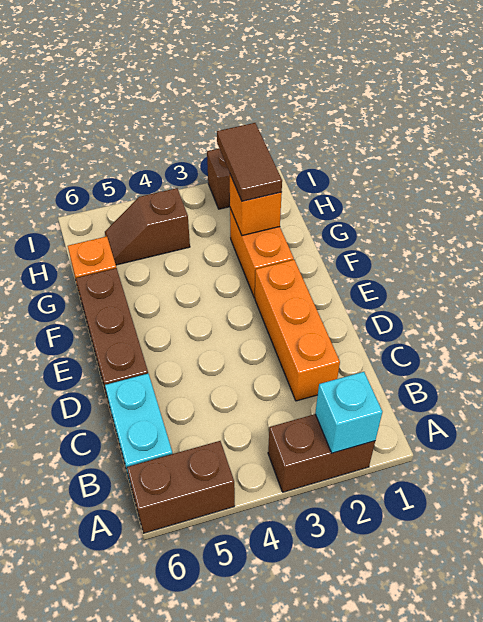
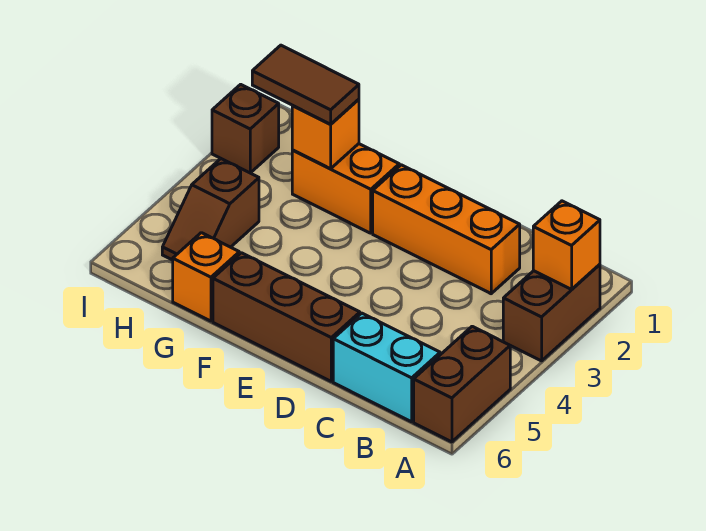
cyan brick A2 level 2 -> orange brick A2 level 2

